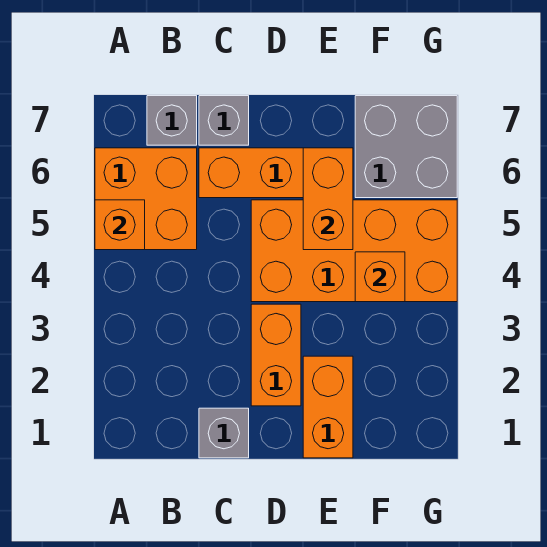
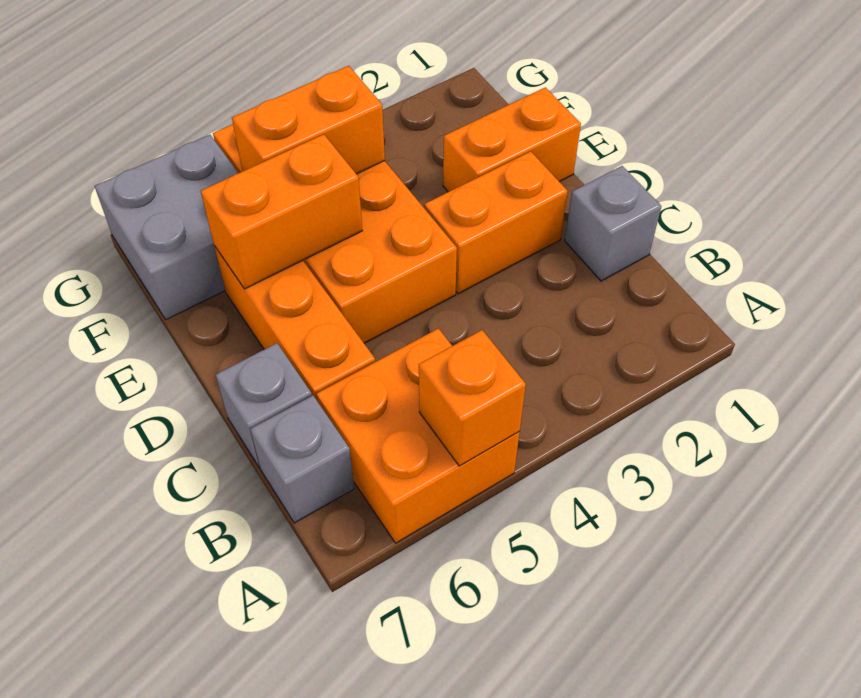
orange brick F4 level 2 -> orange brick F4:F5 level 2

